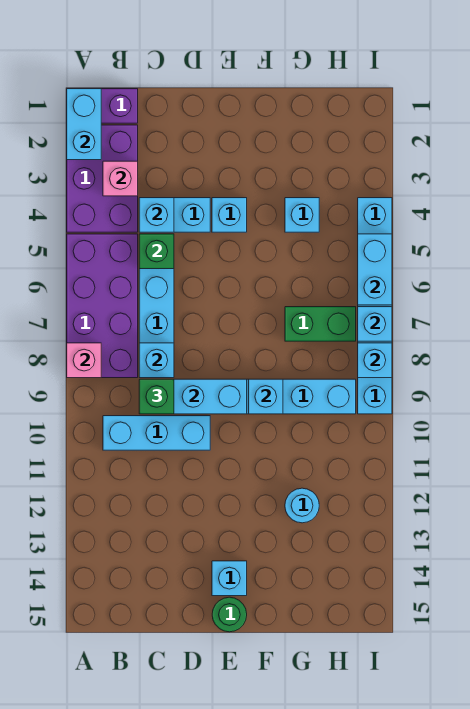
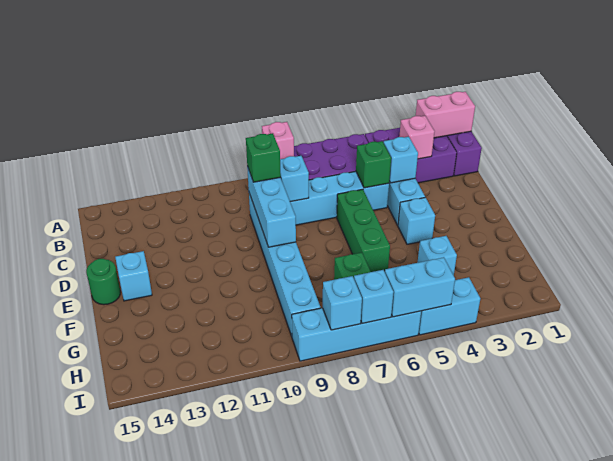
cyan brick A1:A2 level 2 -> pink brick A1:A2 level 2
cyan brick B10:D10 level 1 -> none
none -> green brick D6:F6 level 1
cyan brick F9 level 2 -> none
cyan round brick G12 level 1 -> none

